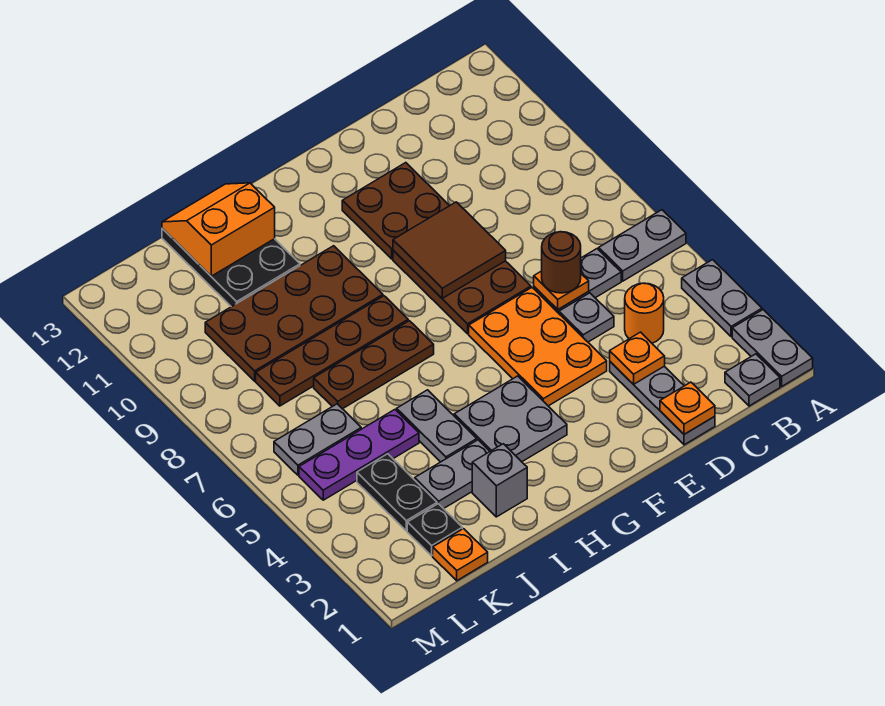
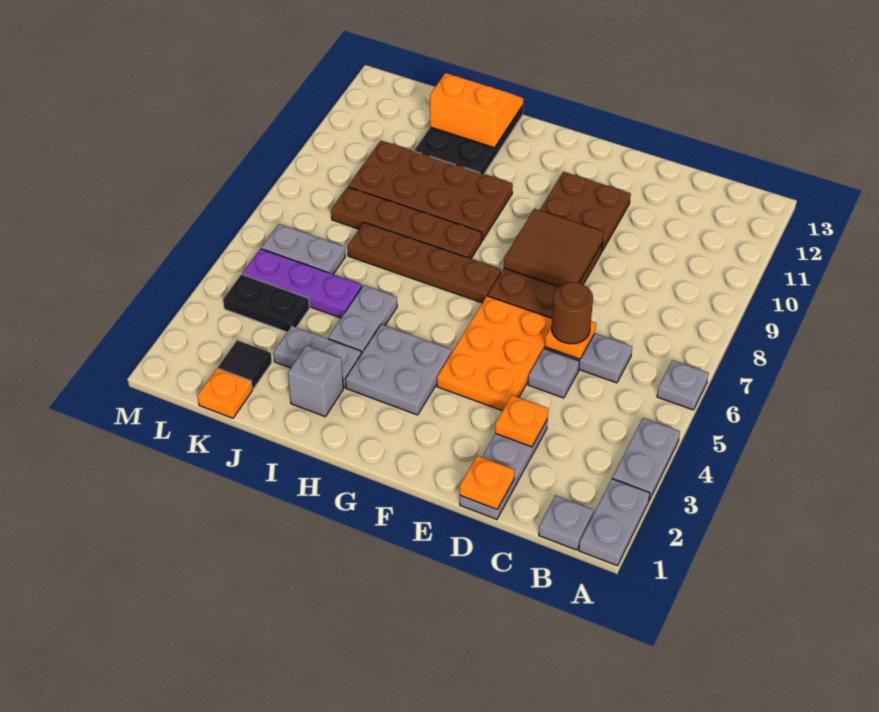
grey plate A6:B6 level 1 -> grey plate A6 level 1
orange round brick C4 level 1 -> none
brown plate H7:J7 level 1 -> brown plate G7:J7 level 1
black plate K2 level 1 -> black tile K2 level 1
black plate K3:K4 level 1 -> black plate K4:L4 level 1

